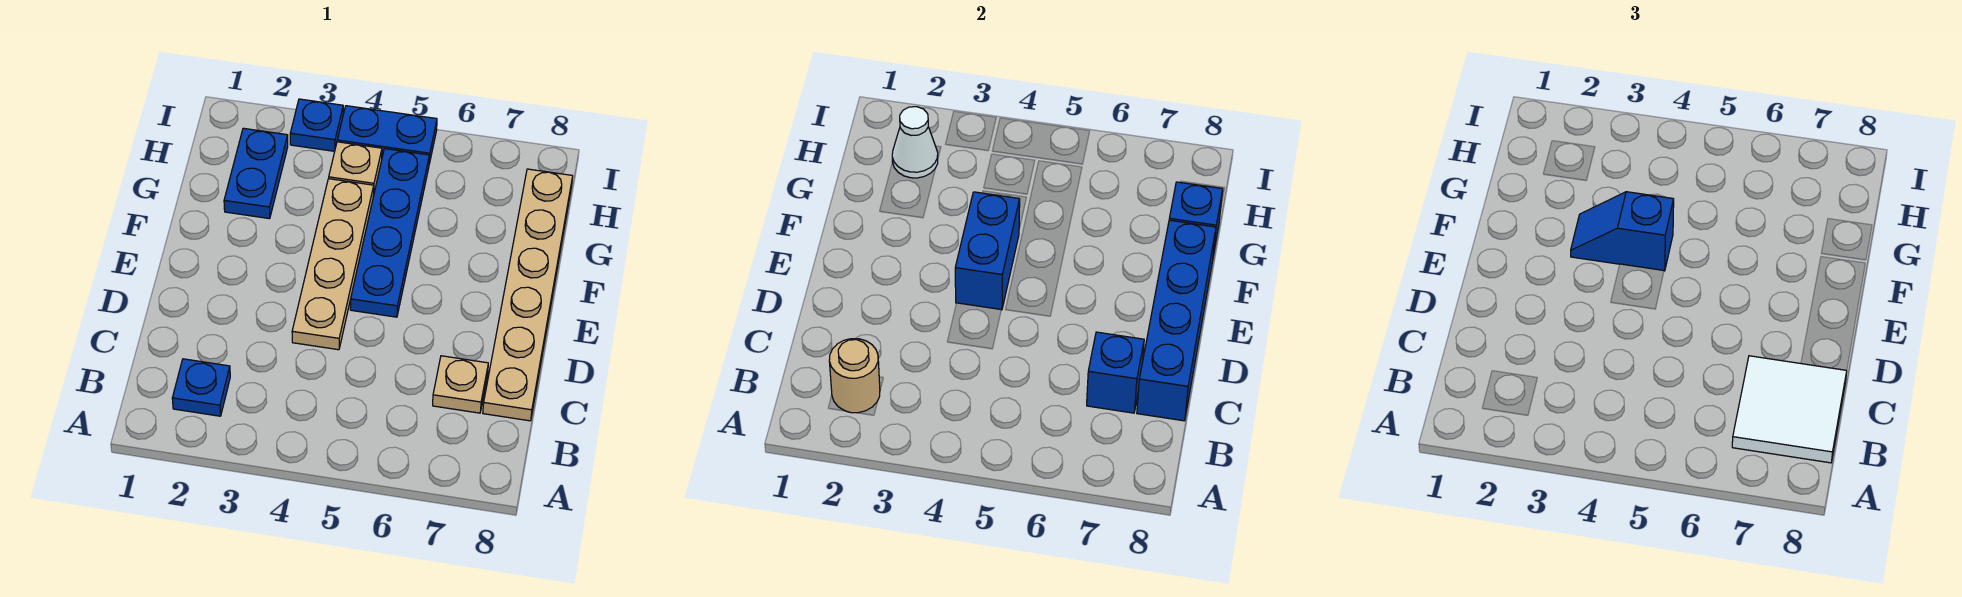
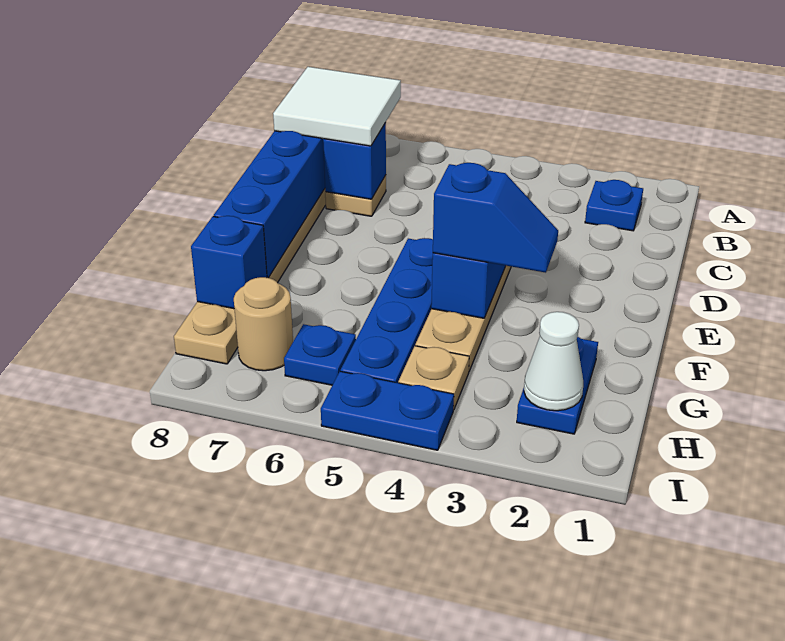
tan round brick B2 level 2 -> tan round brick H7 level 1
blue plate I3 level 1 -> blue plate H6 level 1

